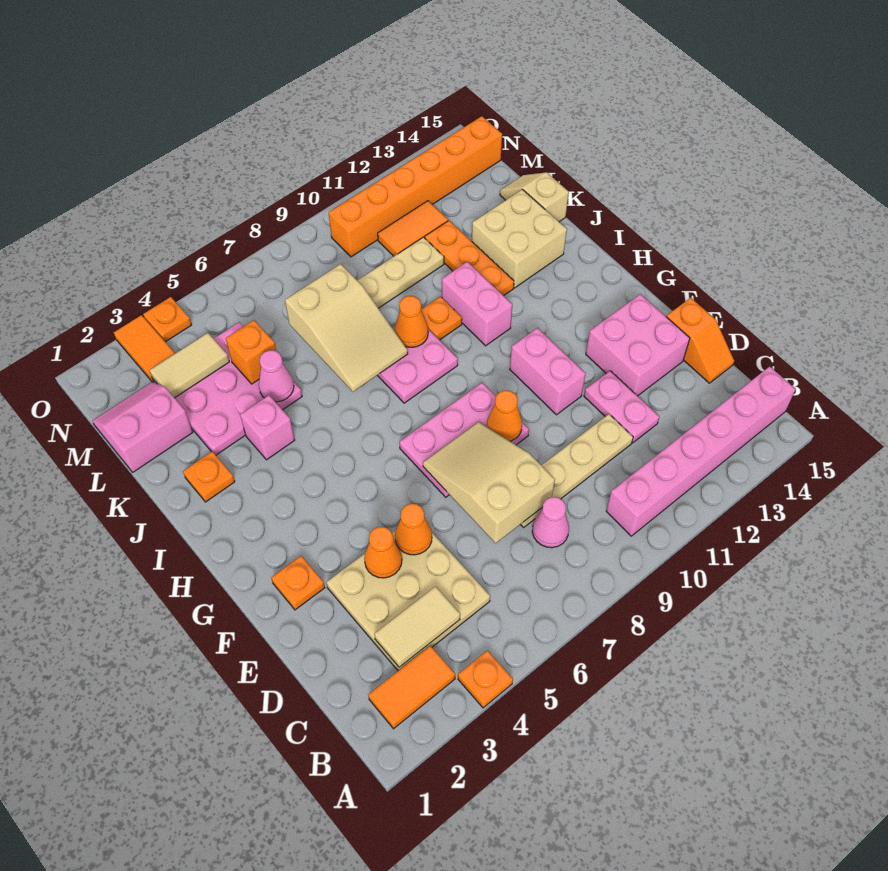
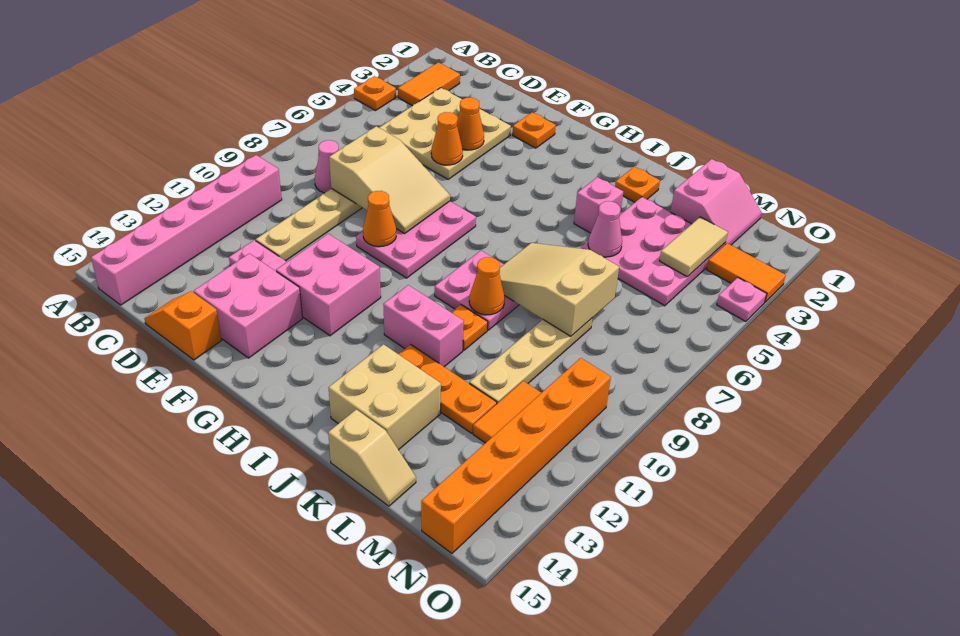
tan tile C3:C4 level 2 -> none
pink brick F11:G11 level 1 -> pink brick F11:G12 level 1
orange brick L5 level 2 -> none
orange plate O4 level 1 -> pink plate O4 level 1

